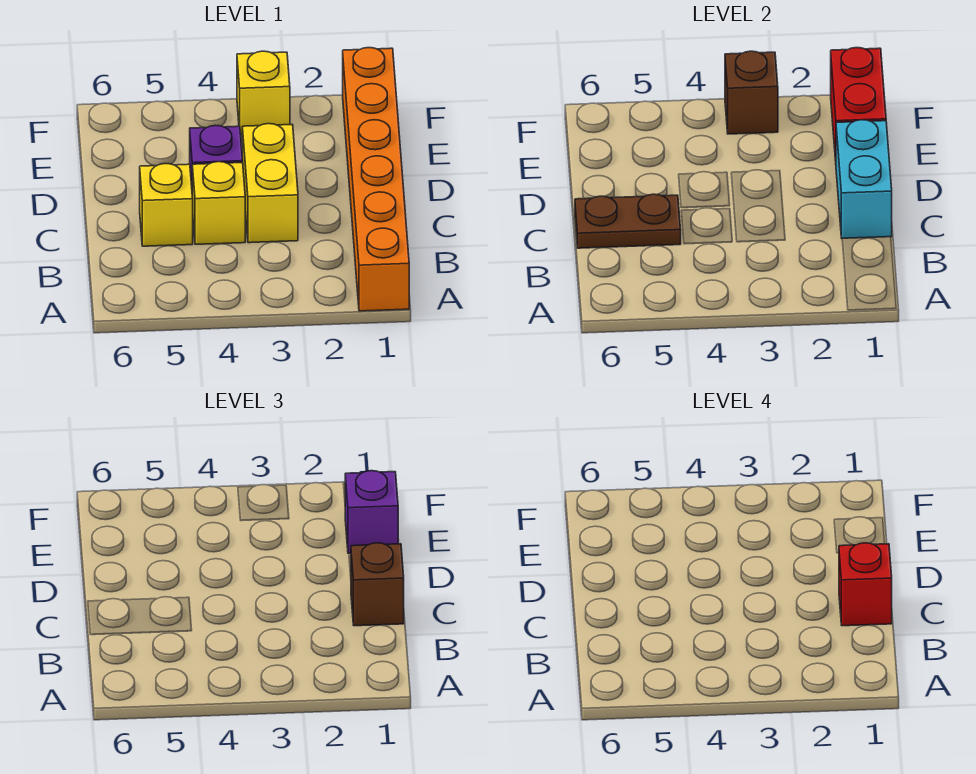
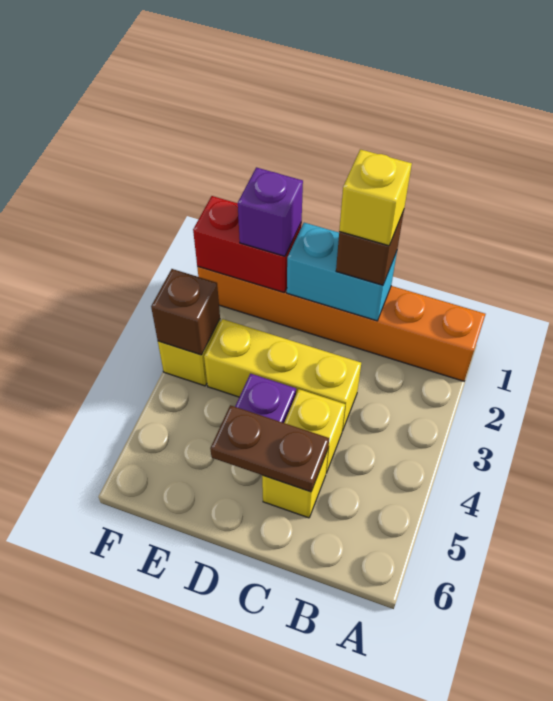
red brick C1 level 4 -> yellow brick C1 level 4
yellow brick C3:D3 level 1 -> yellow brick C3:E3 level 1
brown plate C5:C6 level 2 -> brown plate C5:D5 level 2

